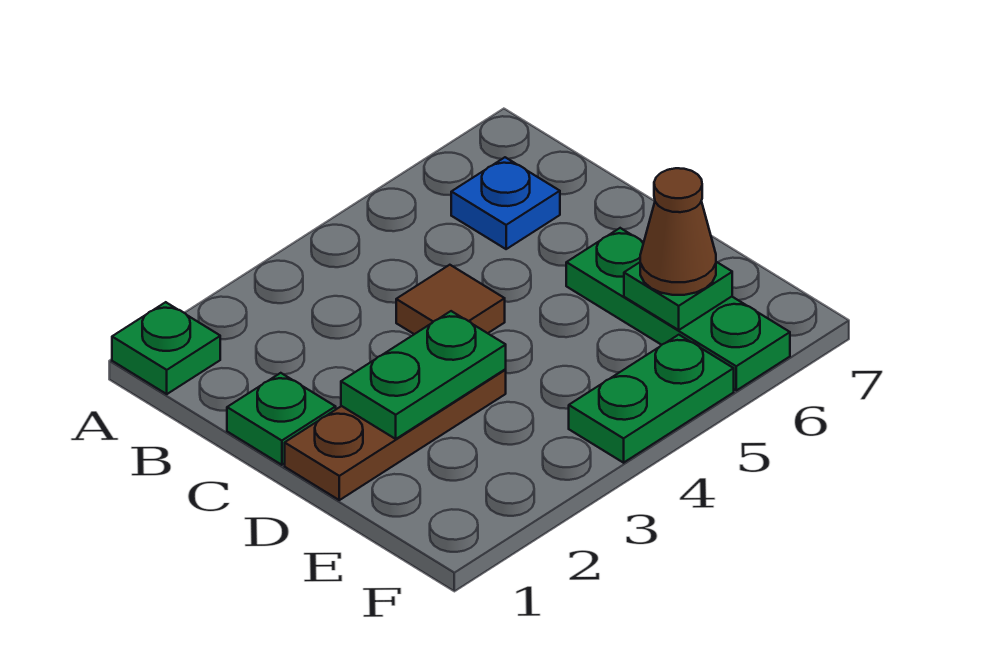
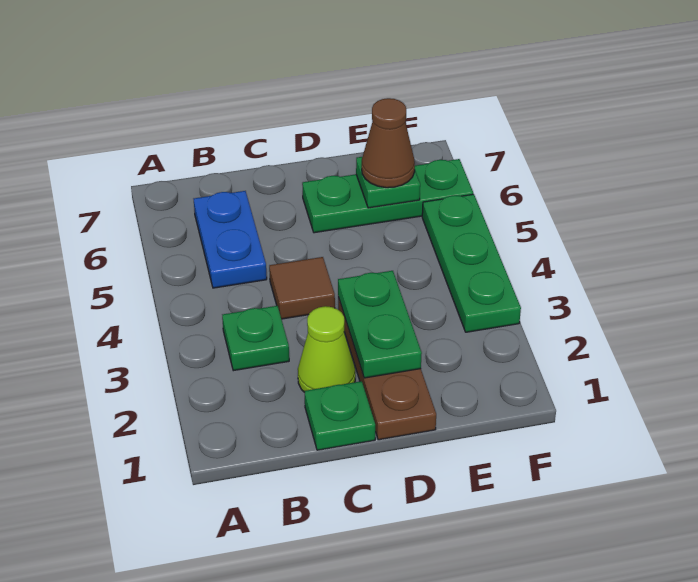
green plate A1 level 1 -> green plate B3 level 1
blue plate B6 level 1 -> blue plate B5:B6 level 1
none -> lime cone C2 level 1
green plate F4:F5 level 1 -> green plate F3:F5 level 1

